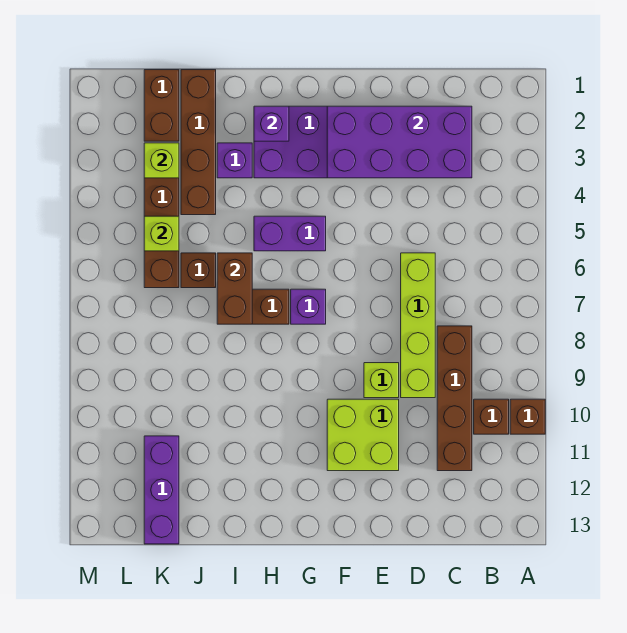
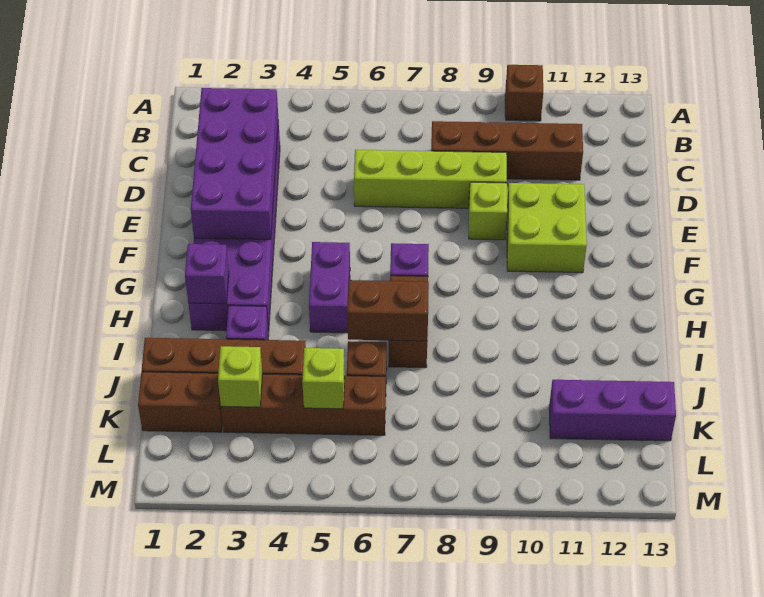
brown brick B10 level 1 -> none

